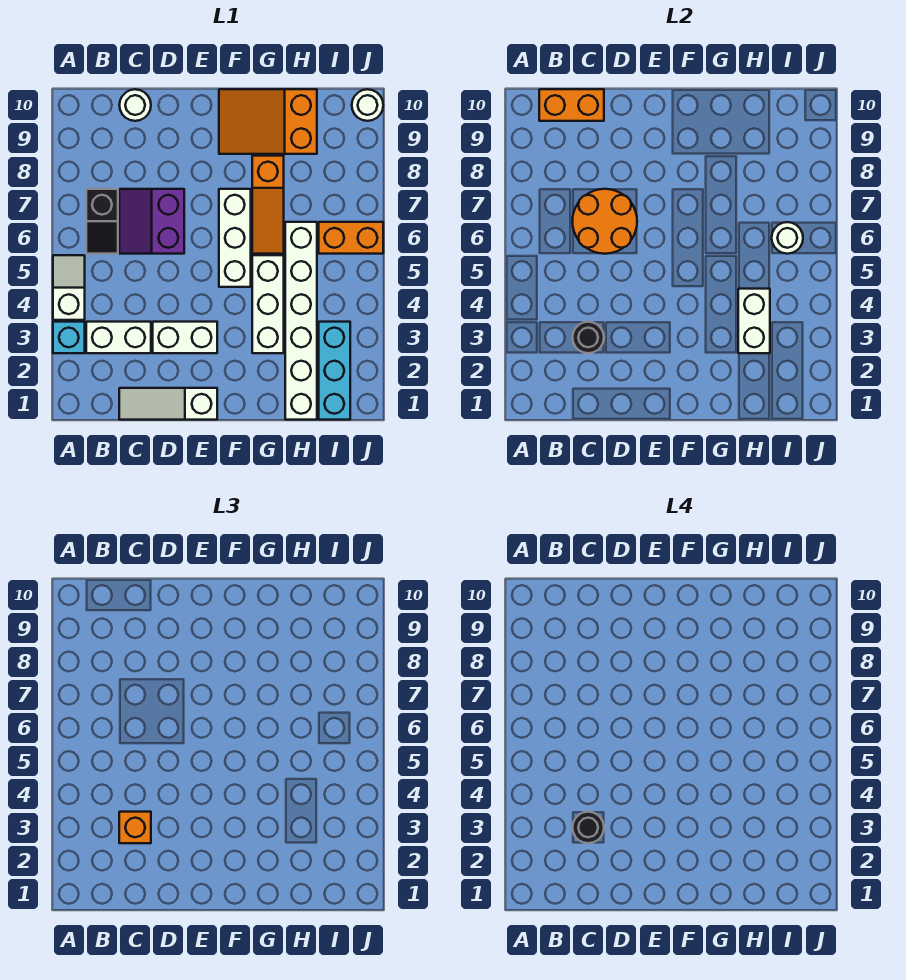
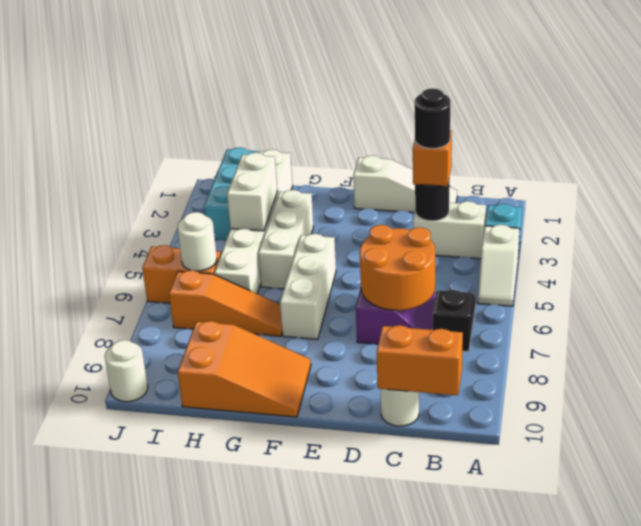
white brick D3:E3 level 1 -> none
orange slope G6:G8 level 1 top 8 -> orange slope G7:I7 level 1 top I

